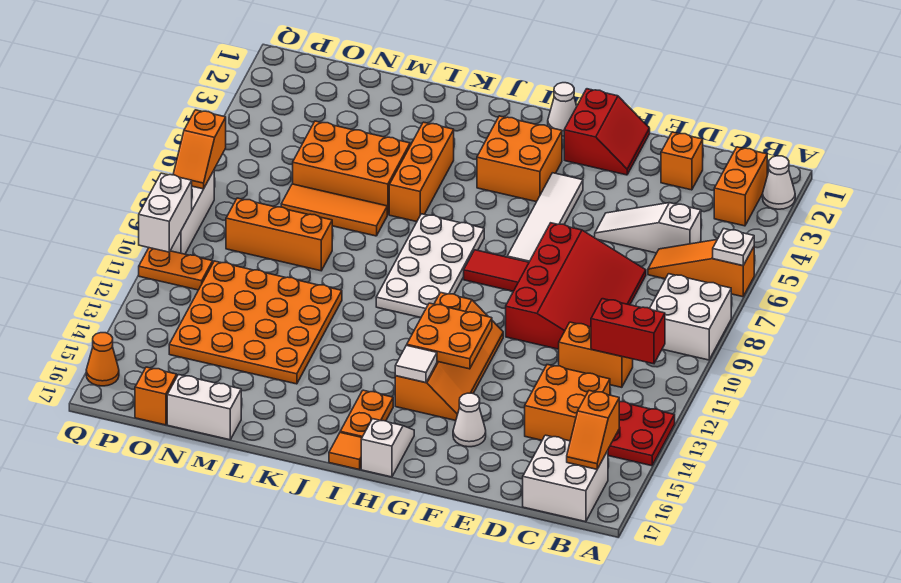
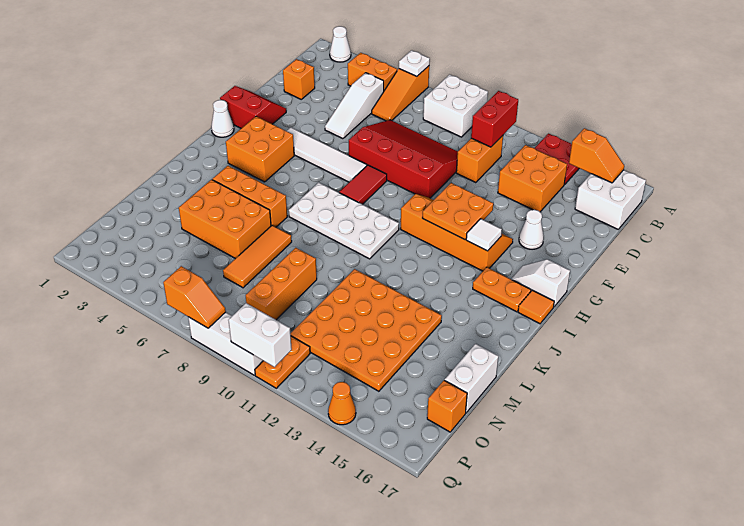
orange brick B2:B3 level 1 -> orange brick B4:B5 level 1
orange brick L5:N6 level 1 -> orange brick L4:M6 level 1
orange cone Q16 level 1 -> orange cone Q14 level 1

